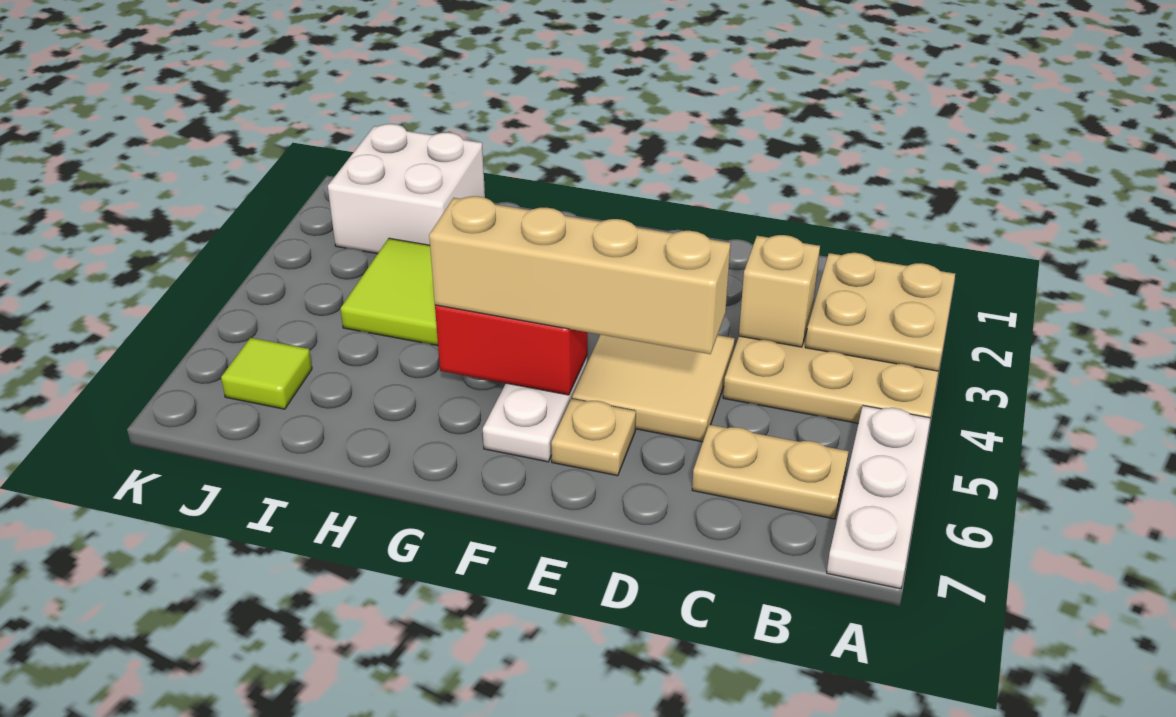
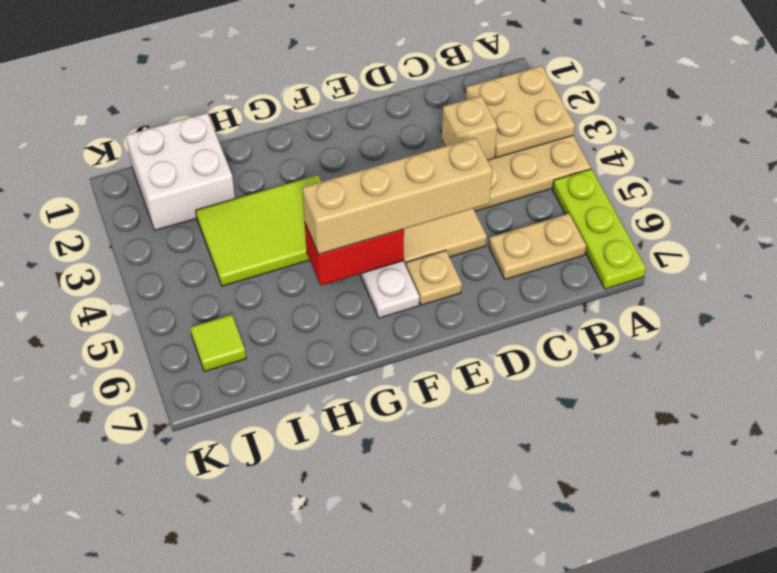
white plate A5:A7 level 1 -> lime plate A5:A7 level 1

